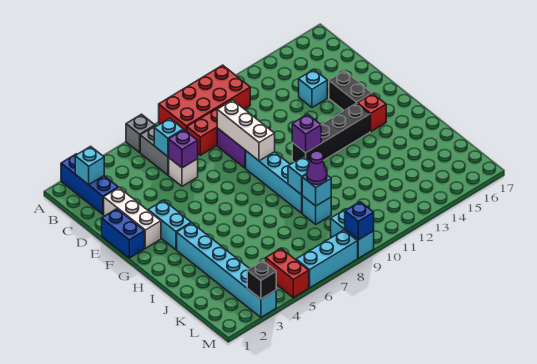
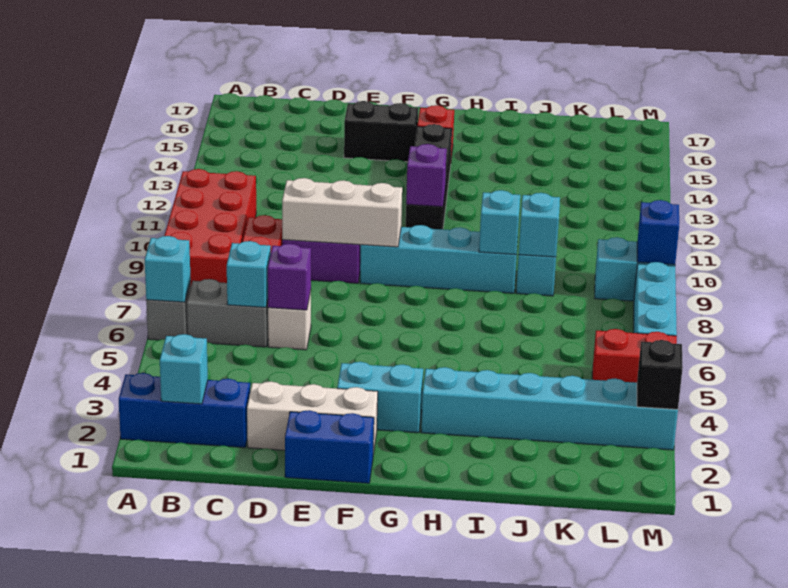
cyan brick D14 level 1 -> cyan brick A6 level 2
purple cone J9 level 3 -> none

